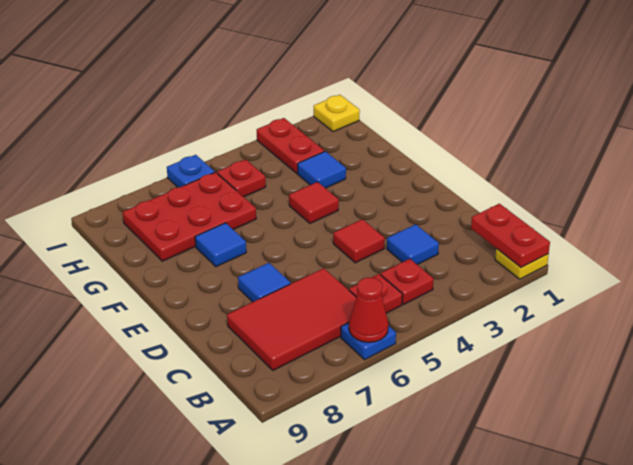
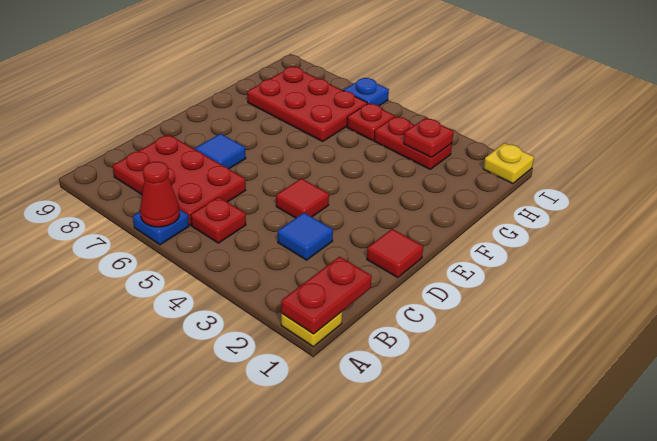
red plate B4 level 1 -> red plate H3 level 2
red tile B6:C8 level 1 -> red plate B6:C8 level 1
red tile F4 level 1 -> red tile D1 level 1
blue tile F7 level 1 -> none
blue tile G3 level 1 -> none
red plate H3:I3 level 1 -> red plate H3:H4 level 1

